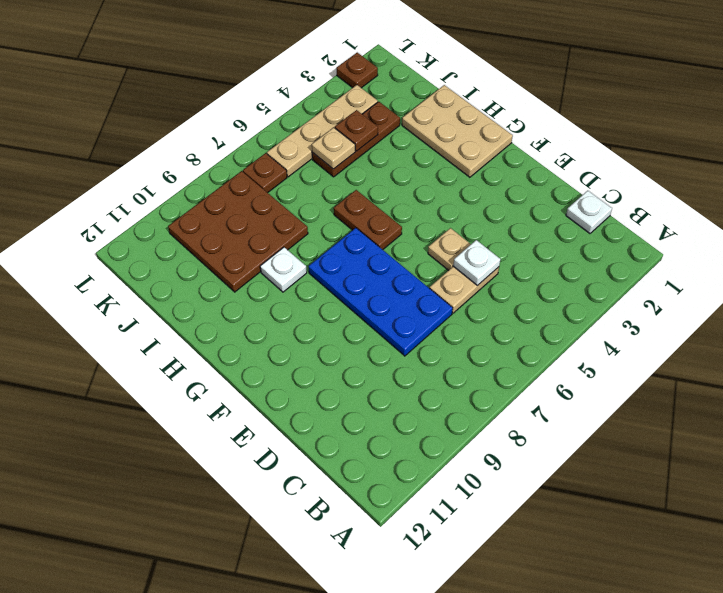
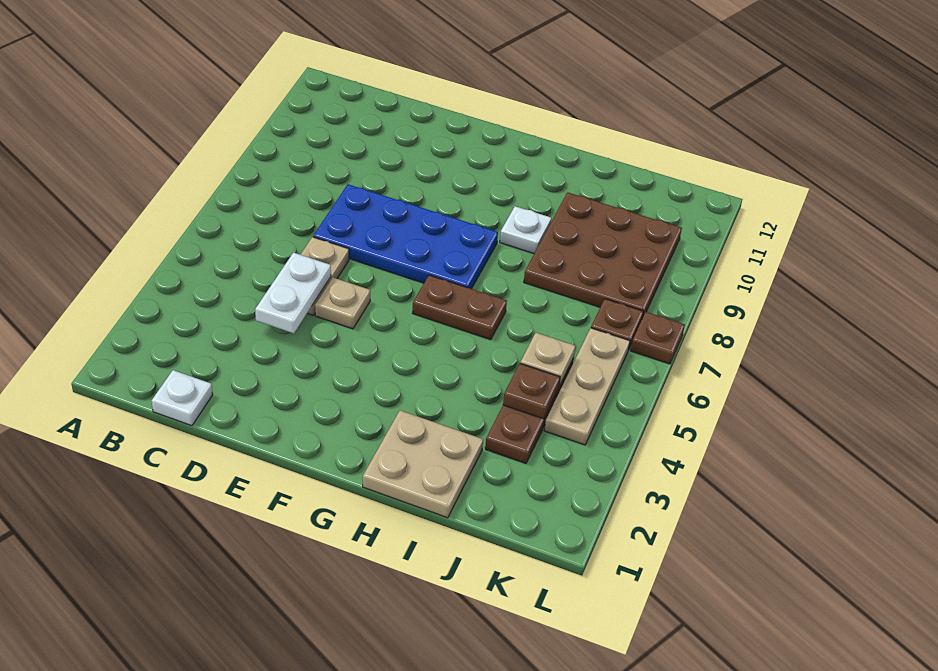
white plate D5 level 2 -> white plate D4:D5 level 2
tan plate G1:I2 level 1 -> tan plate H1:I2 level 1
tan plate K3:K6 level 1 -> tan plate K4:K6 level 1
brown plate L2 level 1 -> brown plate L7 level 1

